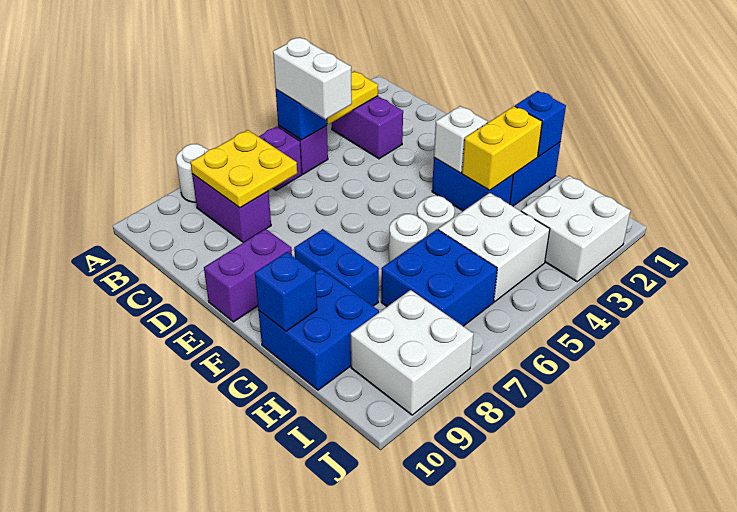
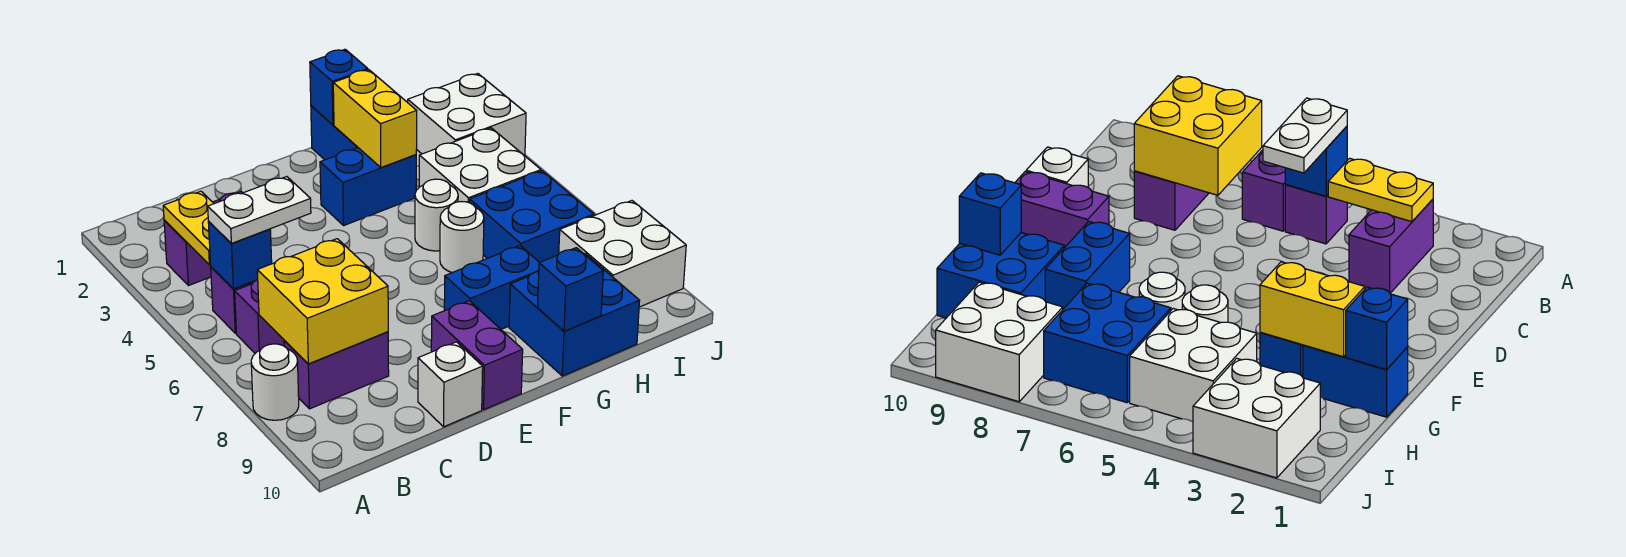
white brick B5:C5 level 3 -> white plate B5:C5 level 3
yellow plate B7:C8 level 2 -> yellow brick B7:C8 level 2
white brick F3 level 2 -> white brick D10 level 1

